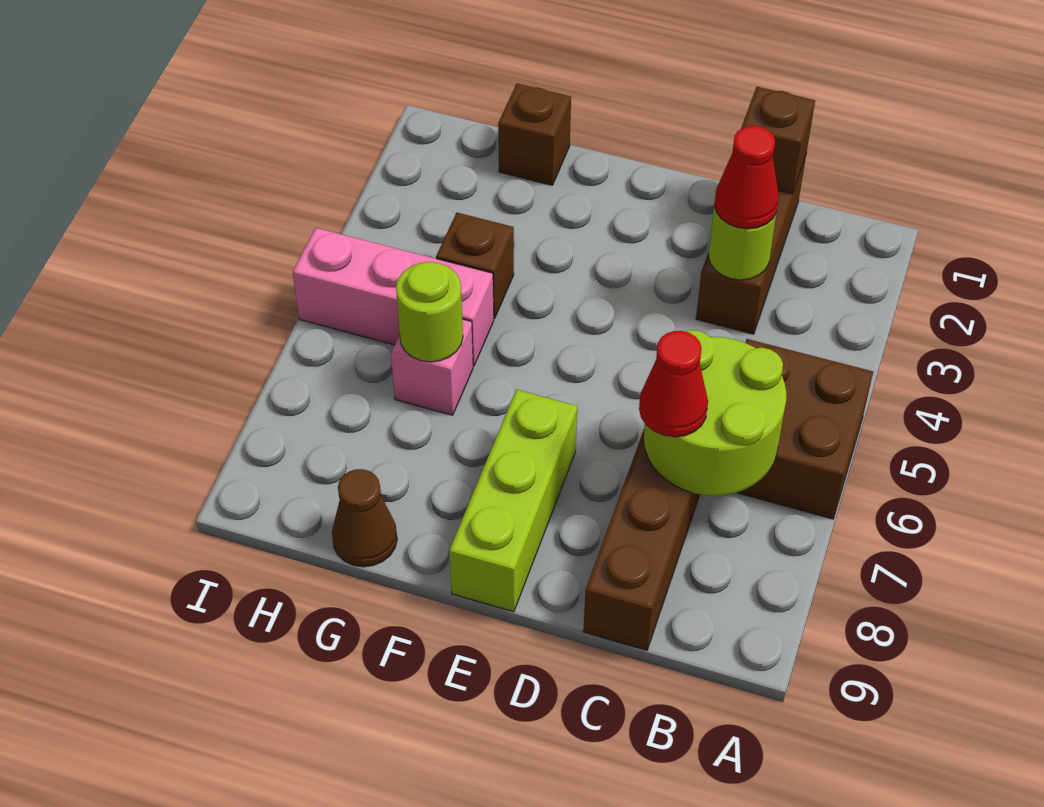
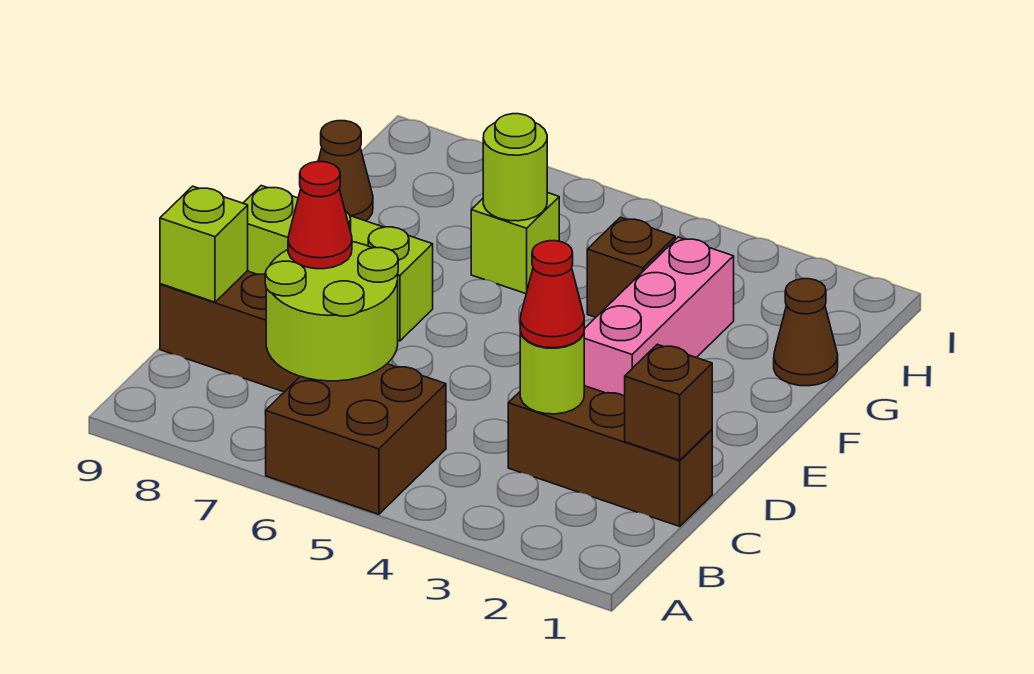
none -> lime brick C9 level 2
brown brick G1 level 1 -> brown cone G1 level 1
pink brick G5:I5 level 1 -> pink brick E3:G3 level 1
pink brick G6 level 1 -> lime brick G6 level 1

